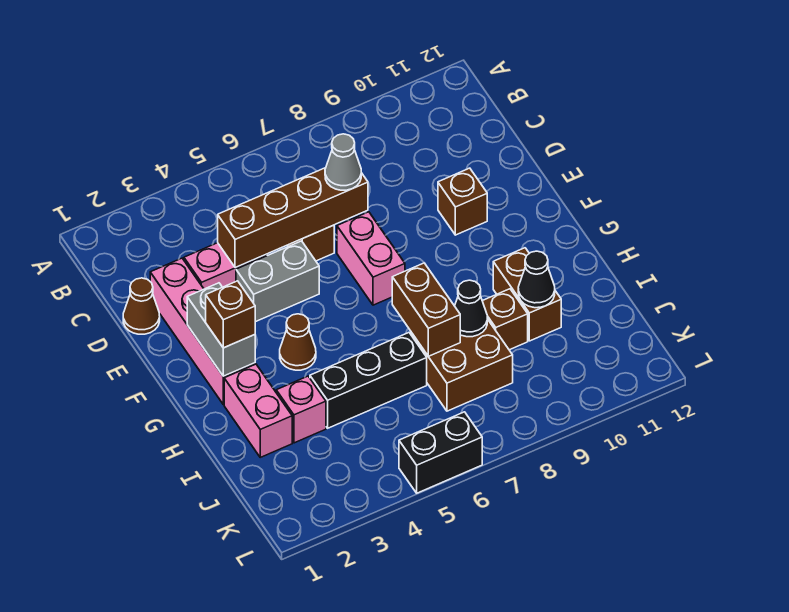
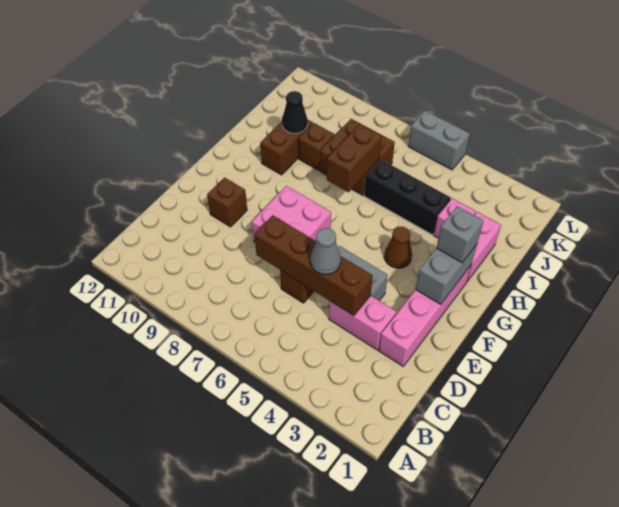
brown cone D1 level 1 -> none
grey cone D7 level 3 -> grey cone D5 level 3
pink brick E7:F7 level 1 -> pink brick E7:F8 level 1
brown brick G2 level 3 -> grey brick G2 level 3
black cone I8 level 2 -> none
black brick L5:L6 level 1 -> grey brick L5:L6 level 1

